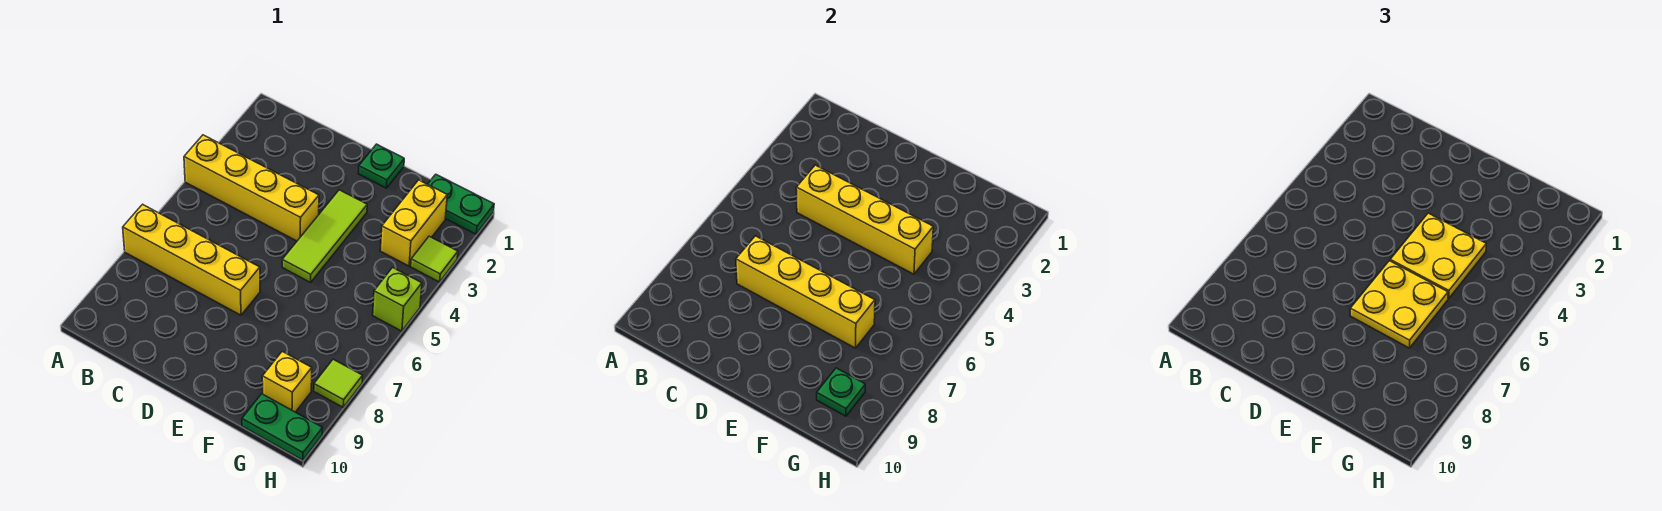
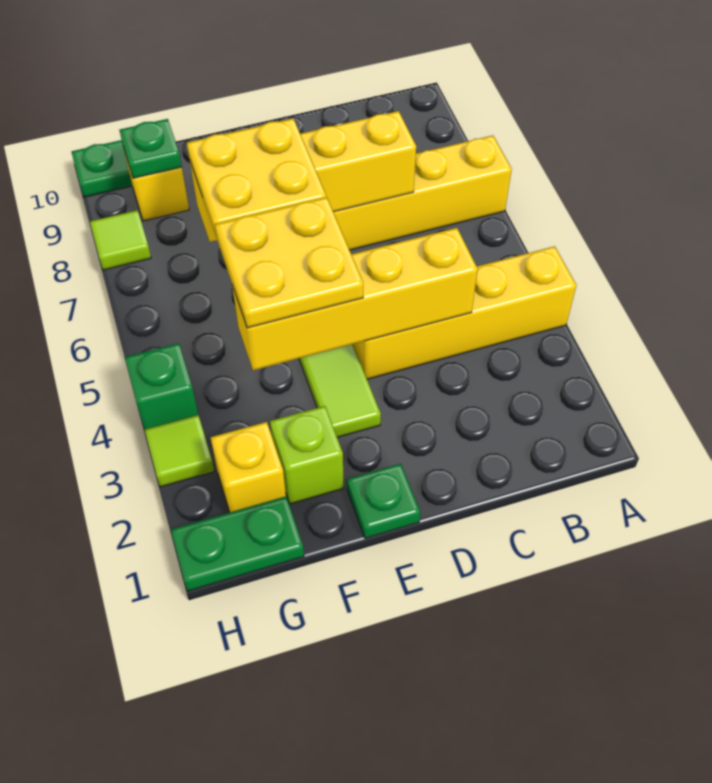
yellow brick G2:G3 level 1 -> yellow brick G2 level 1
none -> green brick H4 level 1
lime brick H5 level 1 -> lime brick F2 level 1

